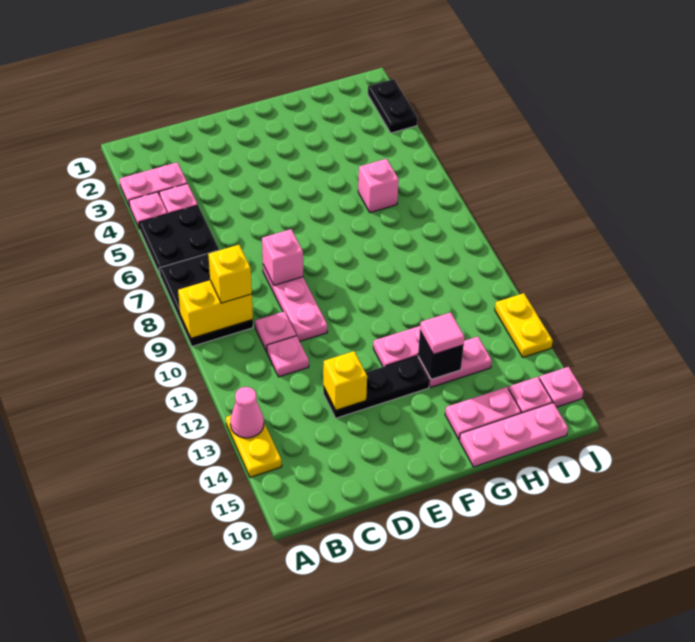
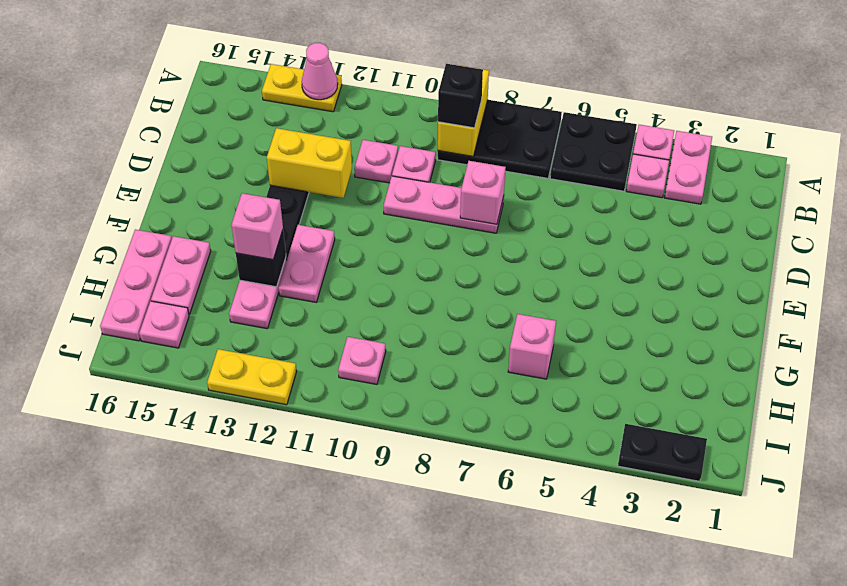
yellow brick B9 level 3 -> black brick B9 level 3
yellow brick D13 level 2 -> yellow brick D12:D13 level 2
pink tile G13 level 3 -> pink brick G13 level 3
pink plate J15 level 1 -> pink plate I10 level 1

